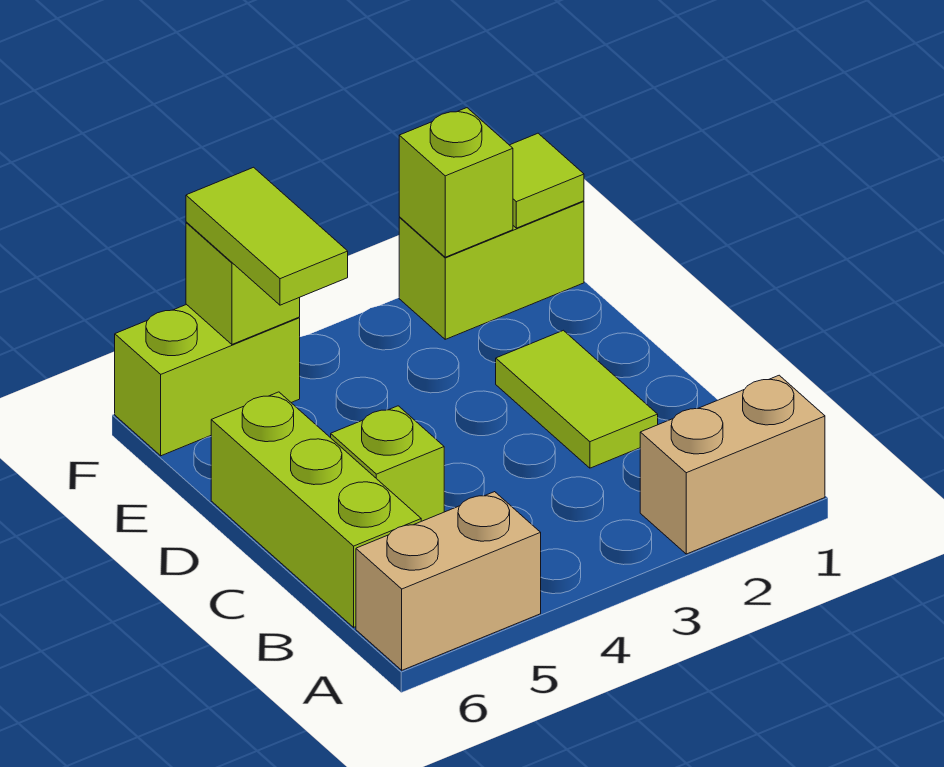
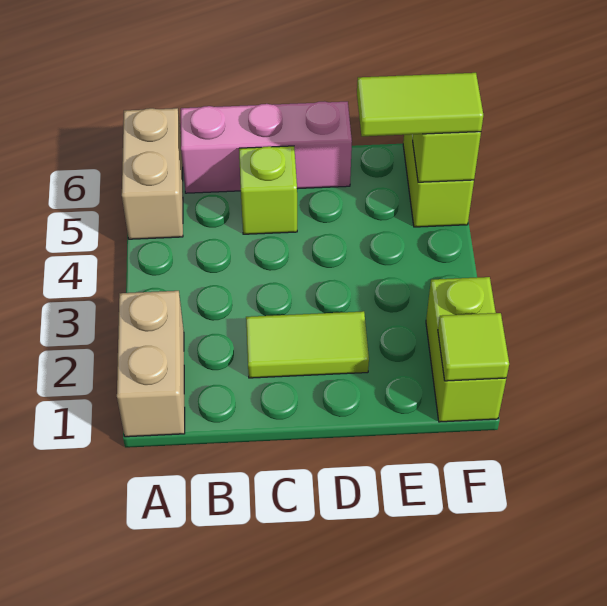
lime brick B6:D6 level 1 -> pink brick B6:D6 level 1
lime brick F2 level 2 -> none

